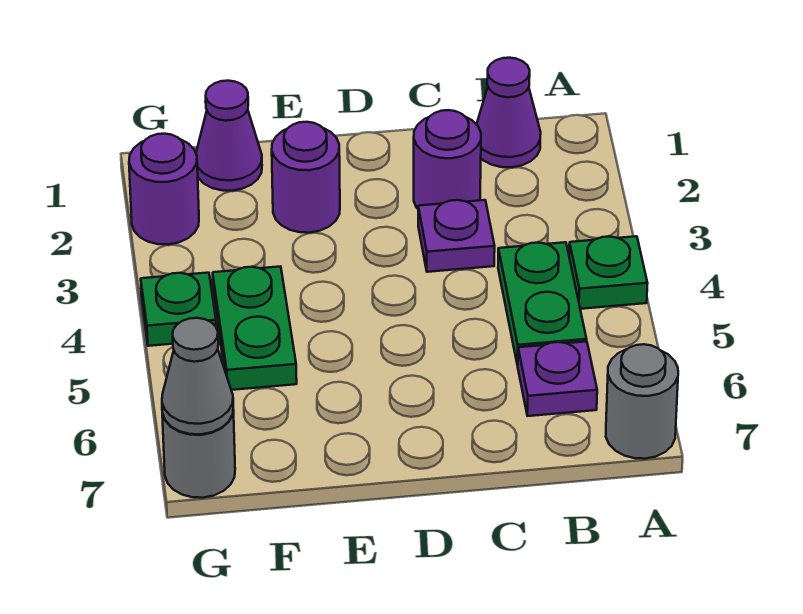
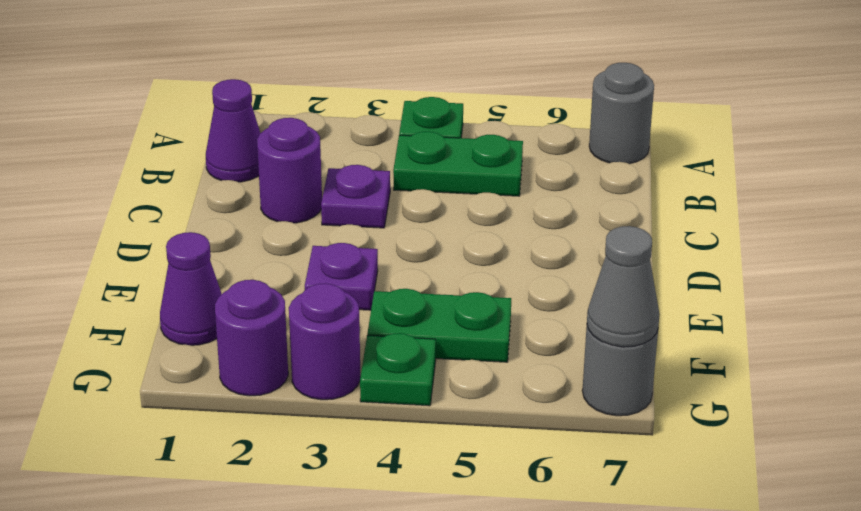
purple plate B6 level 1 -> purple plate E3 level 1
purple round brick E2 level 1 -> purple round brick G3 level 1

